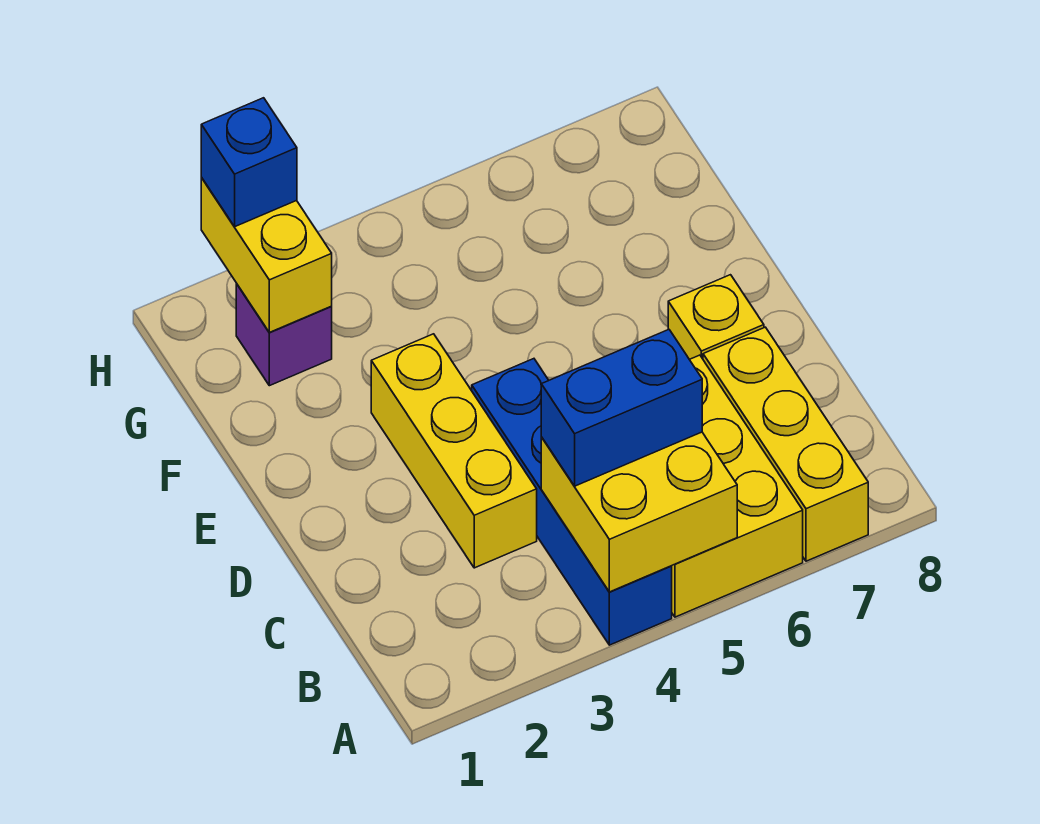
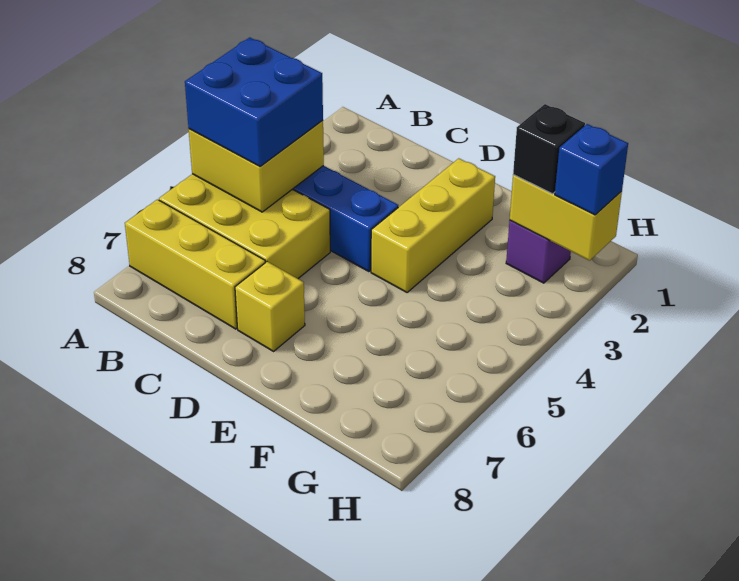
blue brick B4:B5 level 3 -> blue brick A4:B5 level 3
yellow brick C3:E3 level 1 -> yellow brick E2:E4 level 1
none -> black brick G2 level 3

